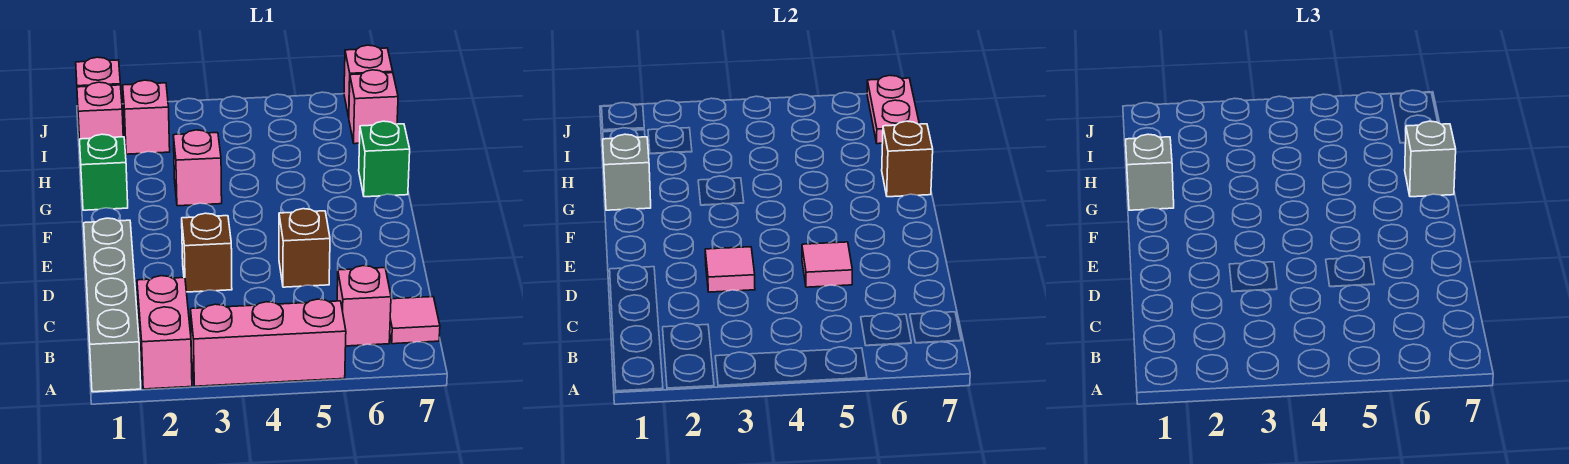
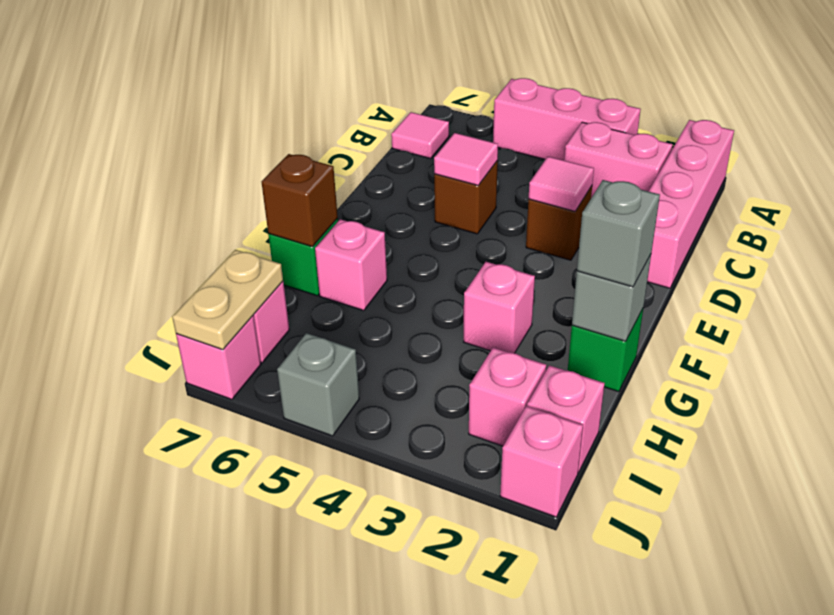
grey brick A1:D1 level 1 -> pink brick A1:D1 level 1
pink brick A2:B2 level 1 -> pink brick B2:B3 level 1
pink brick B6 level 1 -> pink brick G6 level 1
grey brick G7 level 3 -> grey brick J5 level 1
pink plate I7:J7 level 2 -> tan plate I7:J7 level 2

